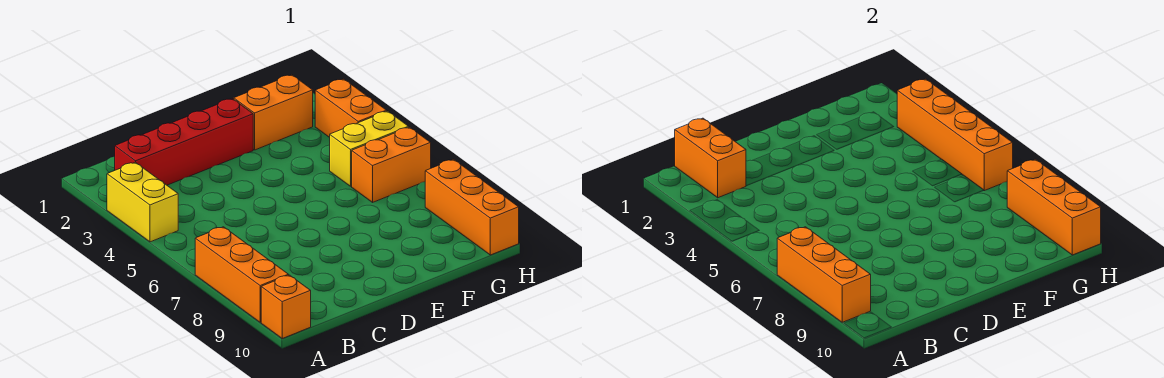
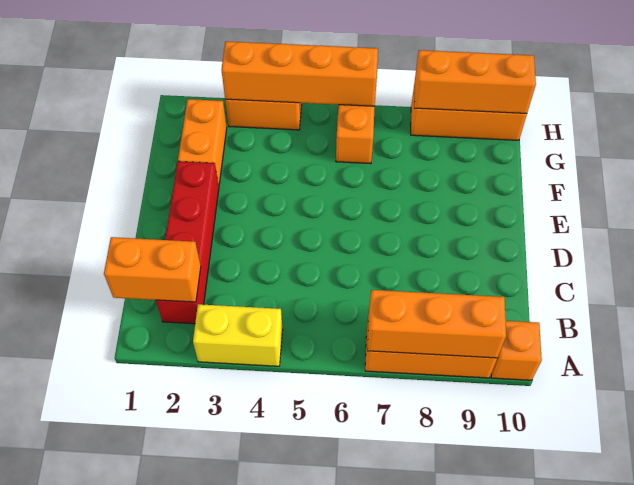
yellow brick G5:H5 level 1 -> none

